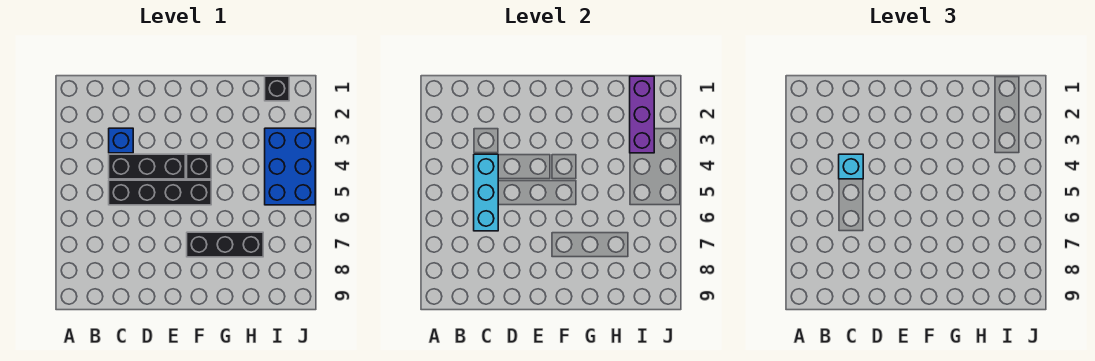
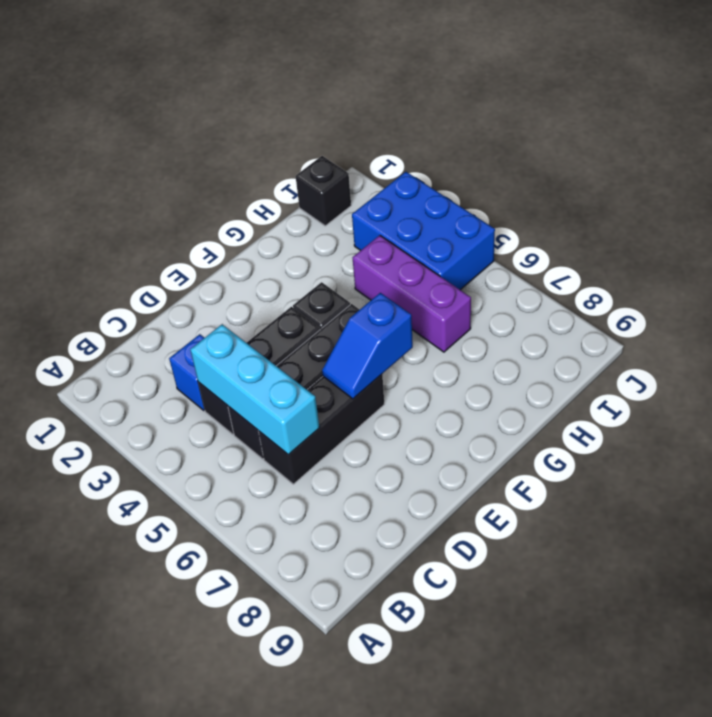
cyan brick C4 level 3 -> none
none -> blue slope E6:F6 level 2 top F
black brick F7:H7 level 1 -> black brick C6:E6 level 1
purple brick I1:I3 level 2 -> purple brick H4:H6 level 1

